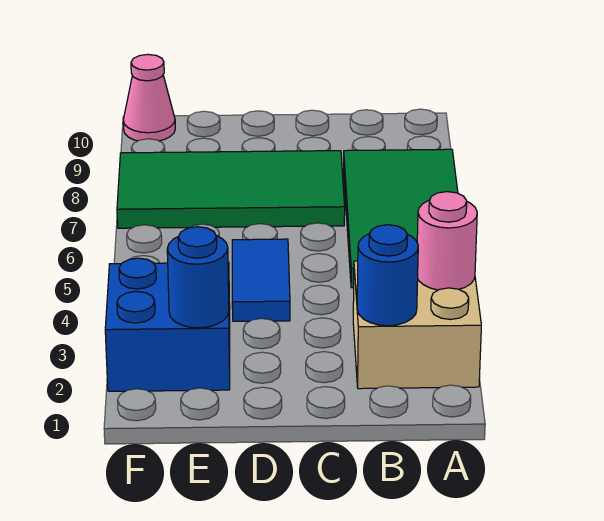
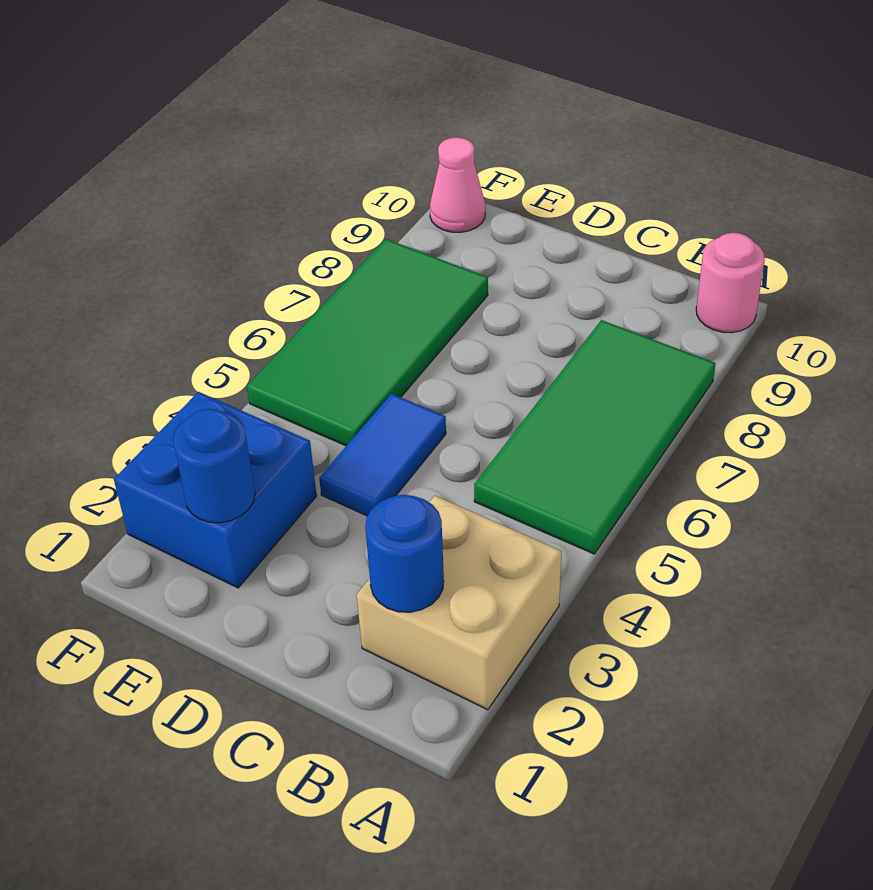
pink round brick A3 level 2 -> pink round brick A10 level 1
green tile C7:F8 level 1 -> green tile E5:F8 level 1

